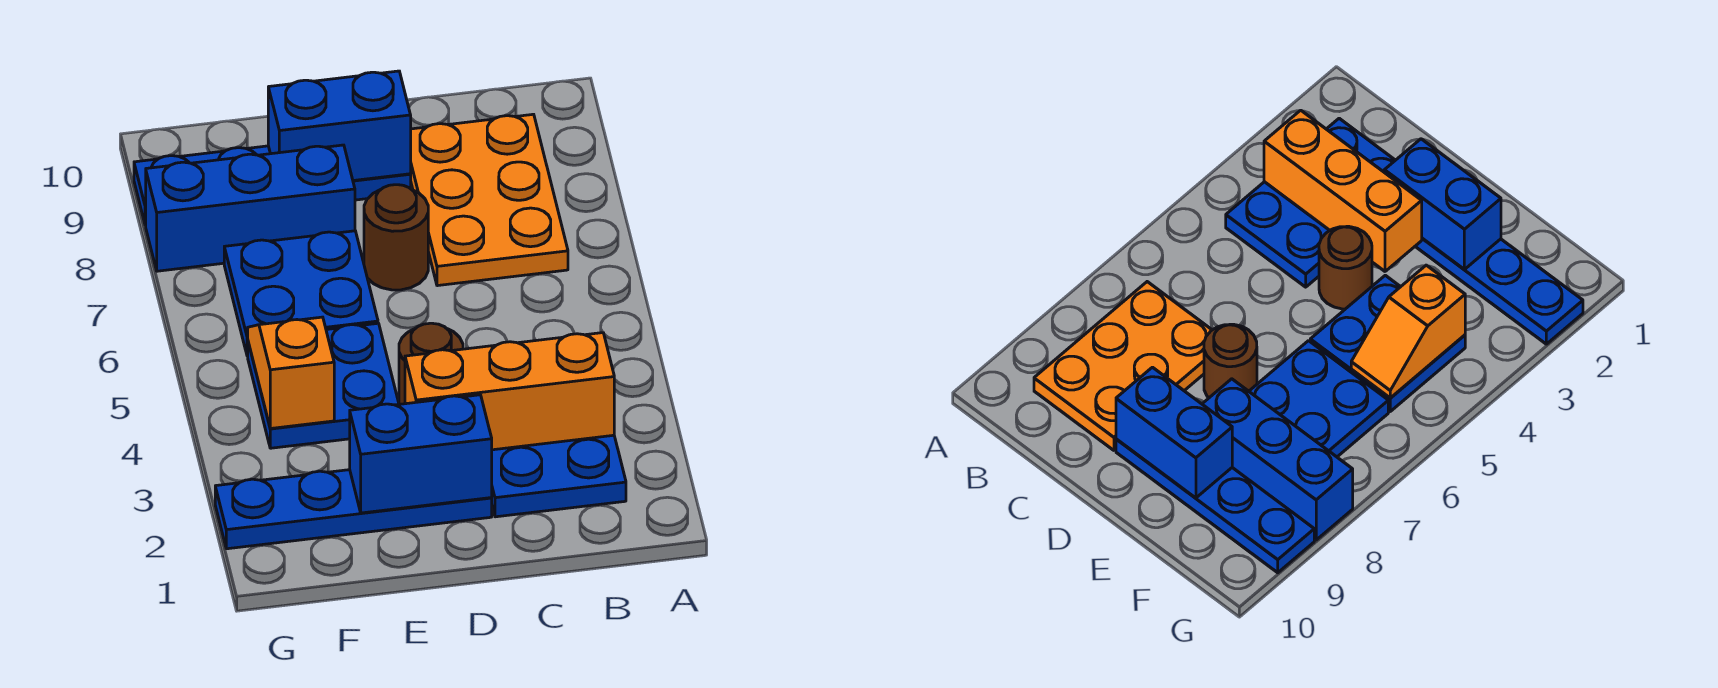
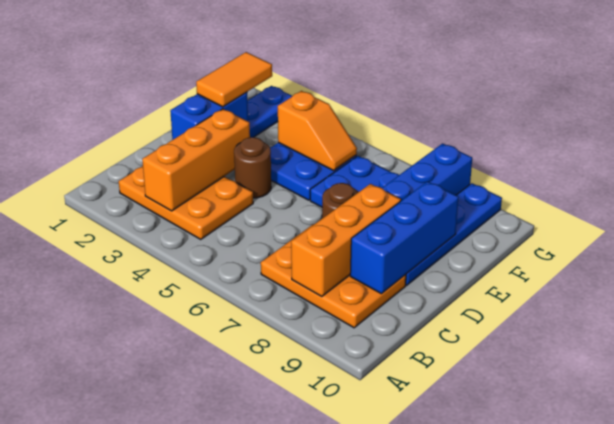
blue plate B2:C4 level 1 -> orange plate B2:C4 level 1
none -> orange brick B8:D8 level 2
blue brick D9:E9 level 2 -> blue brick C9:E9 level 2
none -> orange tile E2:F2 level 3

